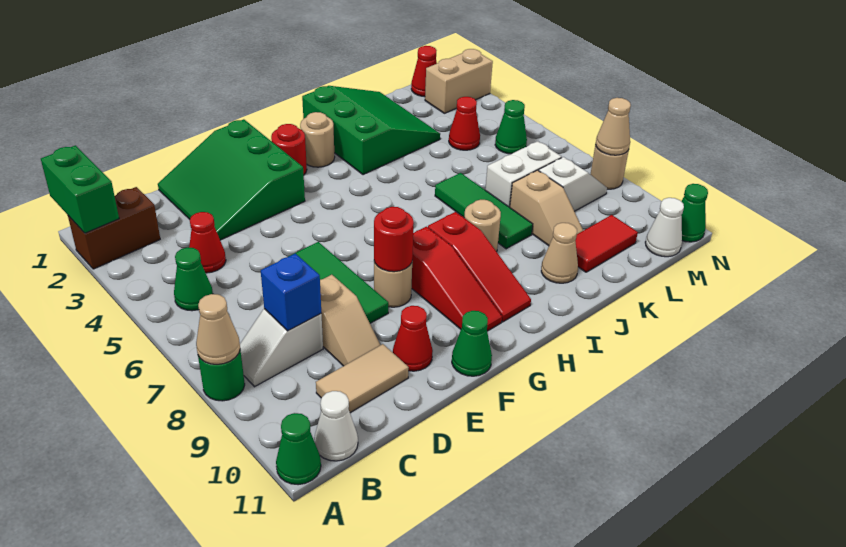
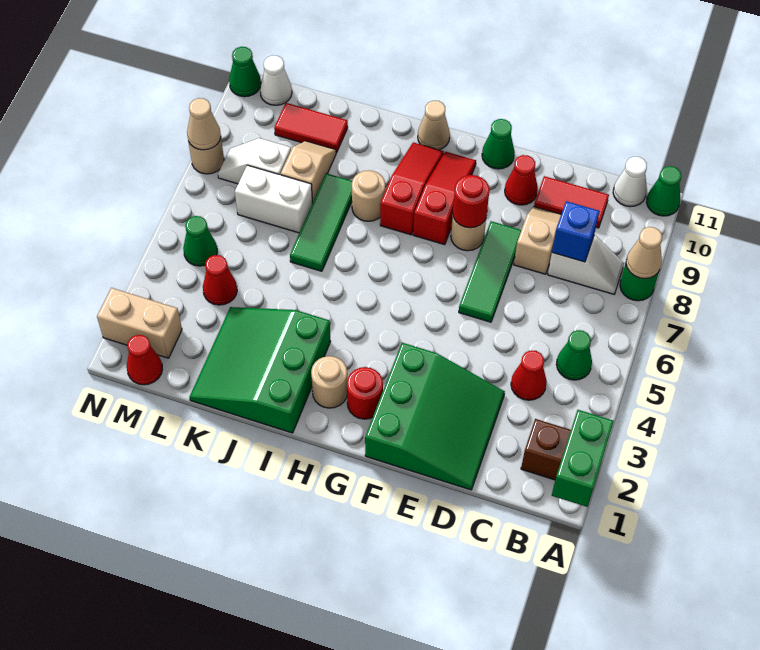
tan tile C10:D10 level 1 -> red tile C10:D10 level 1
tan cone J10 level 1 -> tan cone H11 level 1

